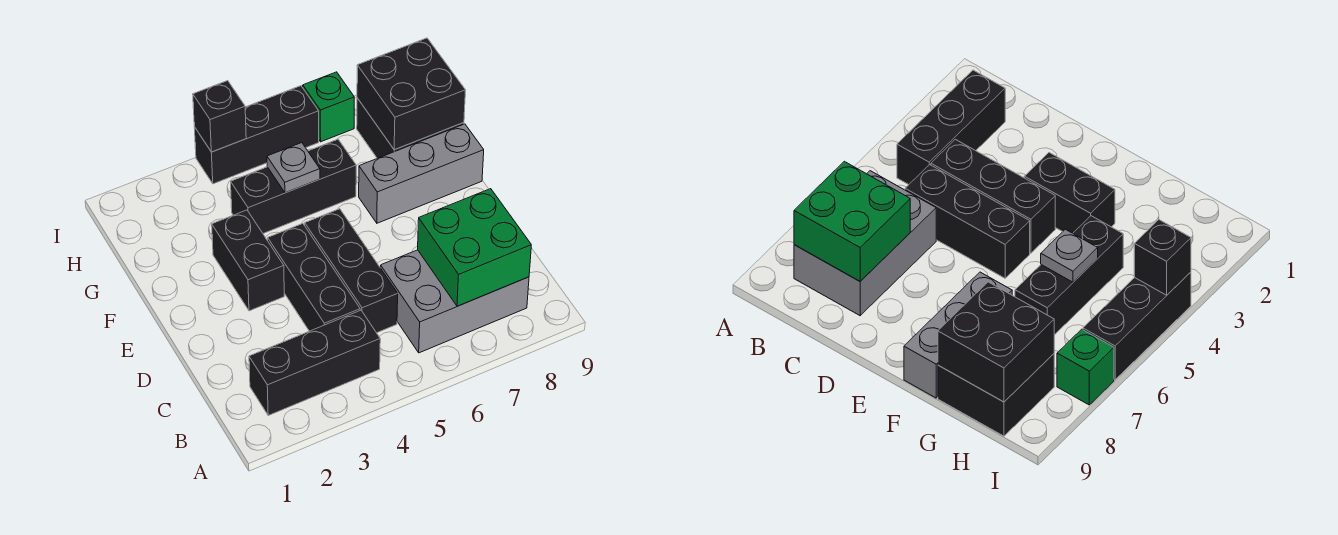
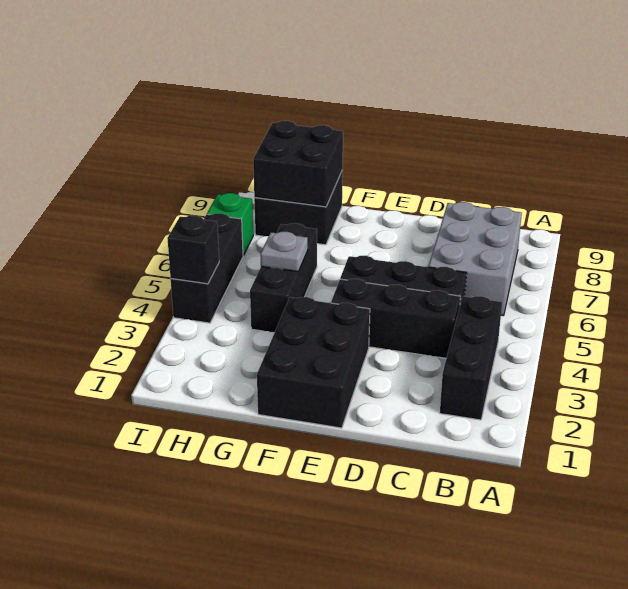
green brick B7:C8 level 2 -> none
black brick E3:F3 level 1 -> black brick E1:F3 level 1
grey brick F7:F9 level 1 -> none

